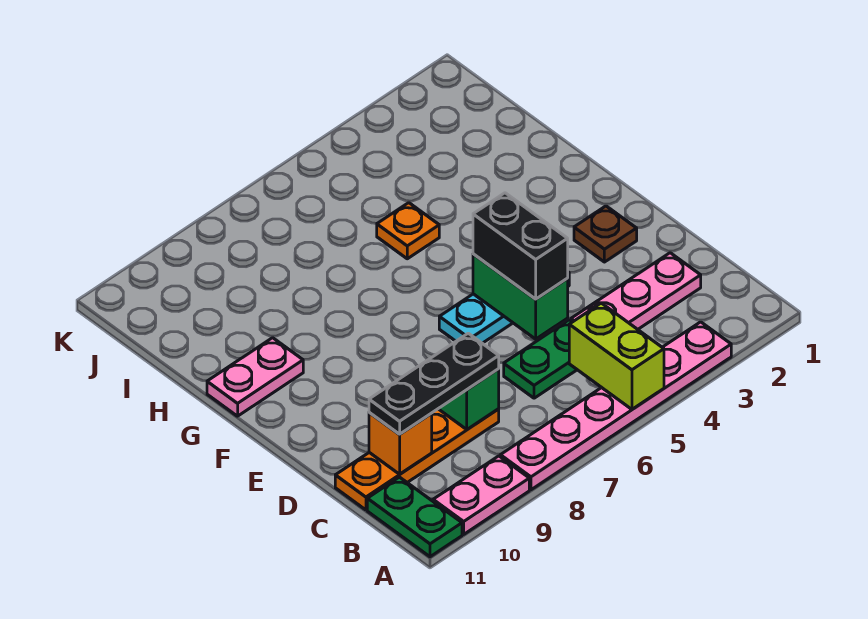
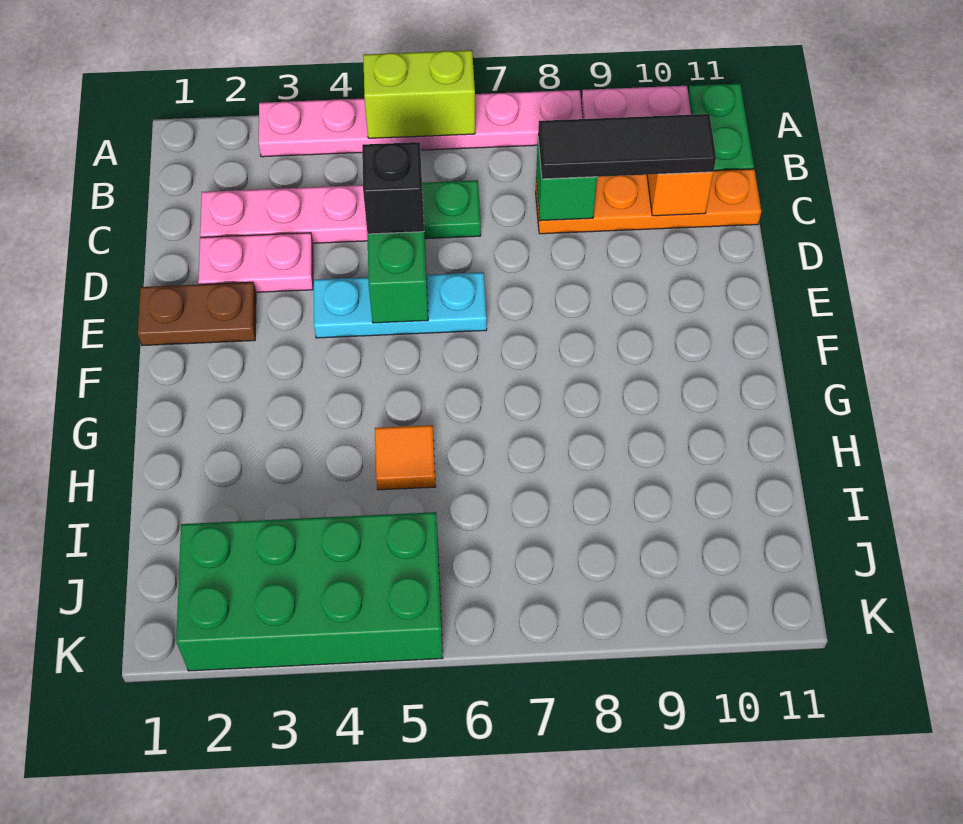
lime brick A5:B5 level 2 -> lime brick A5:A6 level 2
black plate C8:C10 level 3 -> black tile C8:C10 level 3
black brick D5:E5 level 3 -> black brick D5 level 3
brown plate E2 level 1 -> brown plate E1:E2 level 1
pink plate G10:G11 level 1 -> pink plate D2:D3 level 1
orange plate H5 level 1 -> orange tile H5 level 1
none -> green brick J2:K5 level 1

